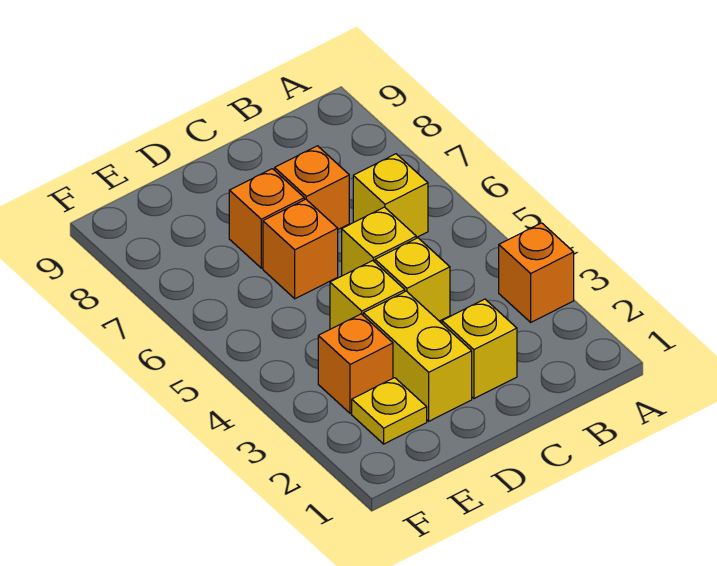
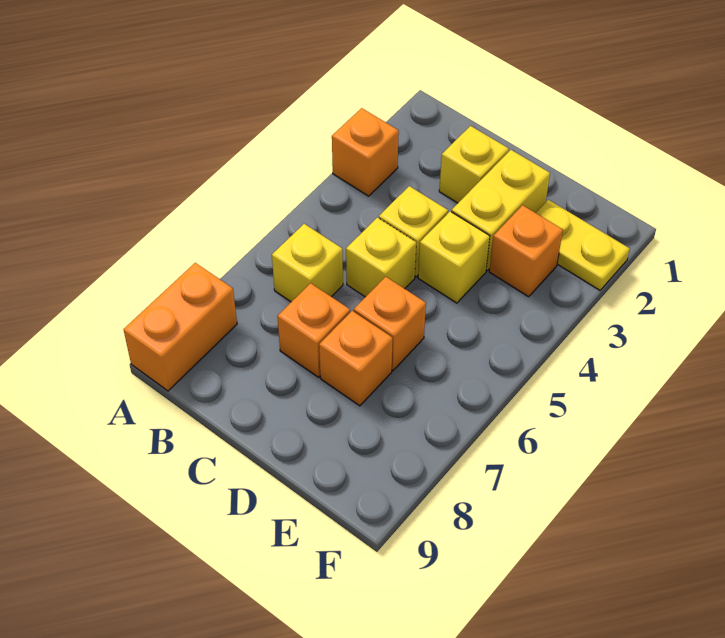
none -> orange brick A8:A9 level 1
yellow plate E2 level 1 -> yellow plate E2:F2 level 1

